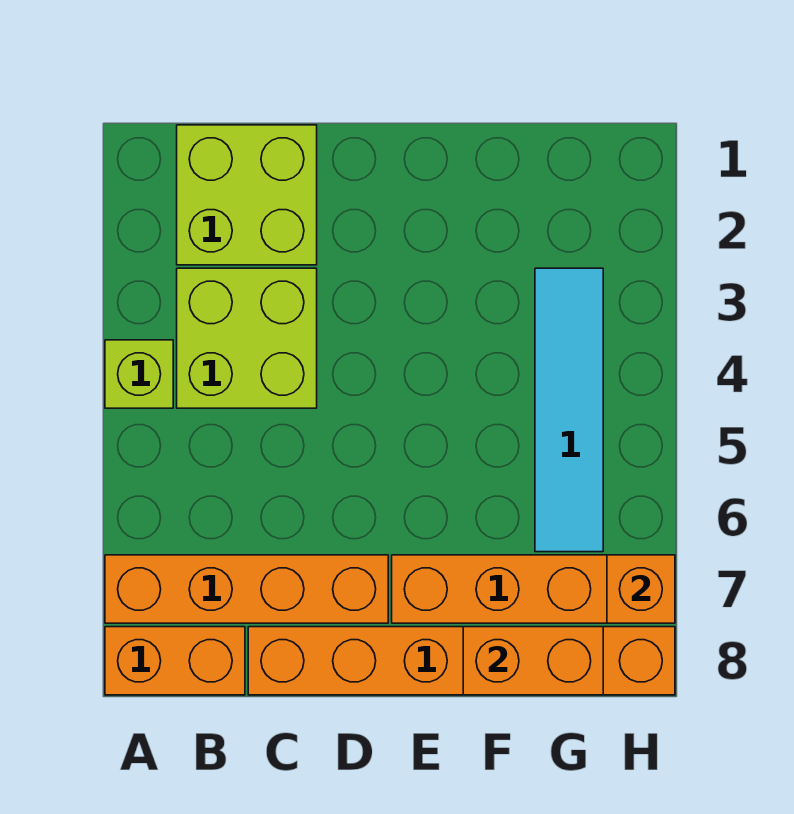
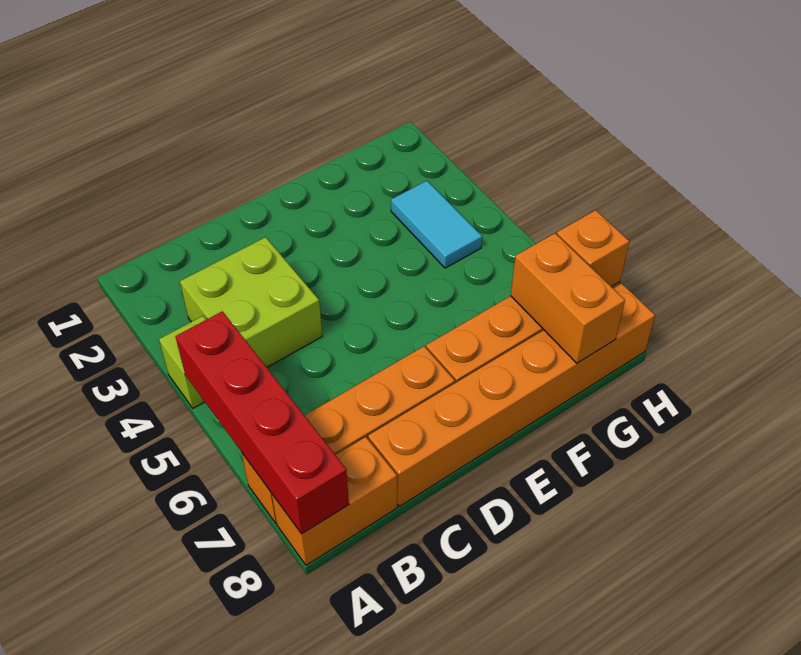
none -> red brick A5:A8 level 2
lime brick B1:C2 level 1 -> none
orange brick F8:G8 level 2 -> orange brick G7:G8 level 2
cyan tile G3:G6 level 1 -> cyan tile G3:G4 level 1

